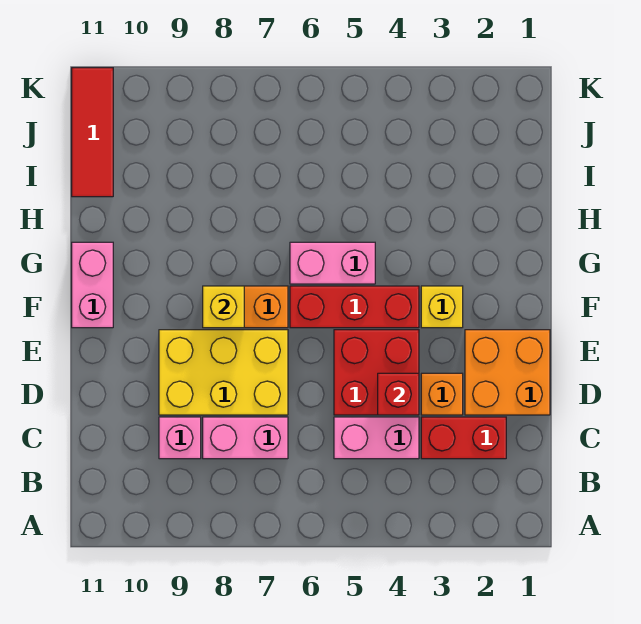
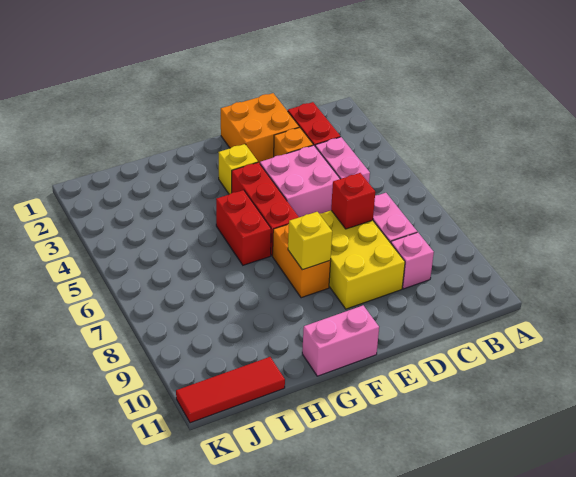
red brick D4:E5 level 1 -> pink brick D4:E5 level 1
red brick D4 level 2 -> red brick D7 level 2
pink brick G5:G6 level 1 -> red brick G5:G6 level 1

